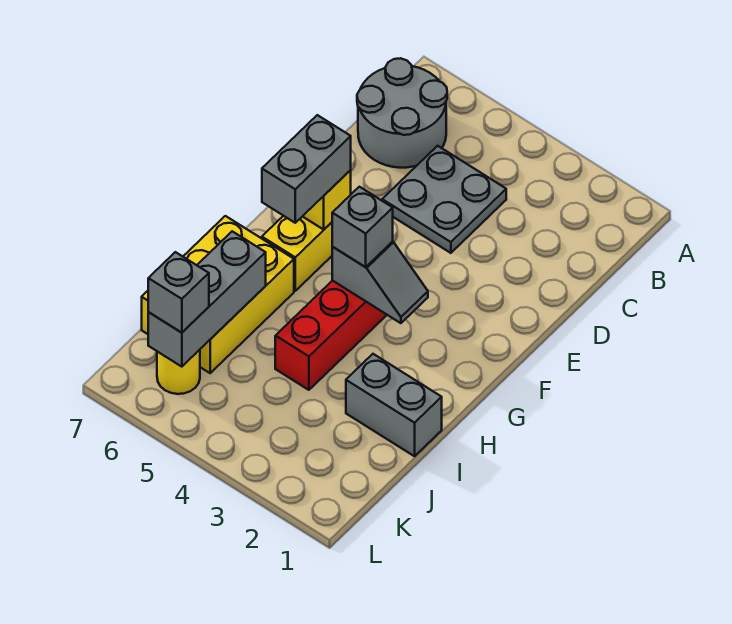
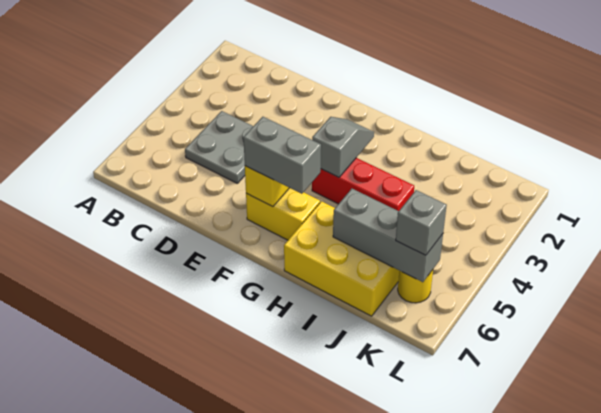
grey round brick B6:C7 level 1 -> none
grey brick G4 level 3 -> none
grey brick I1:I2 level 1 -> none

